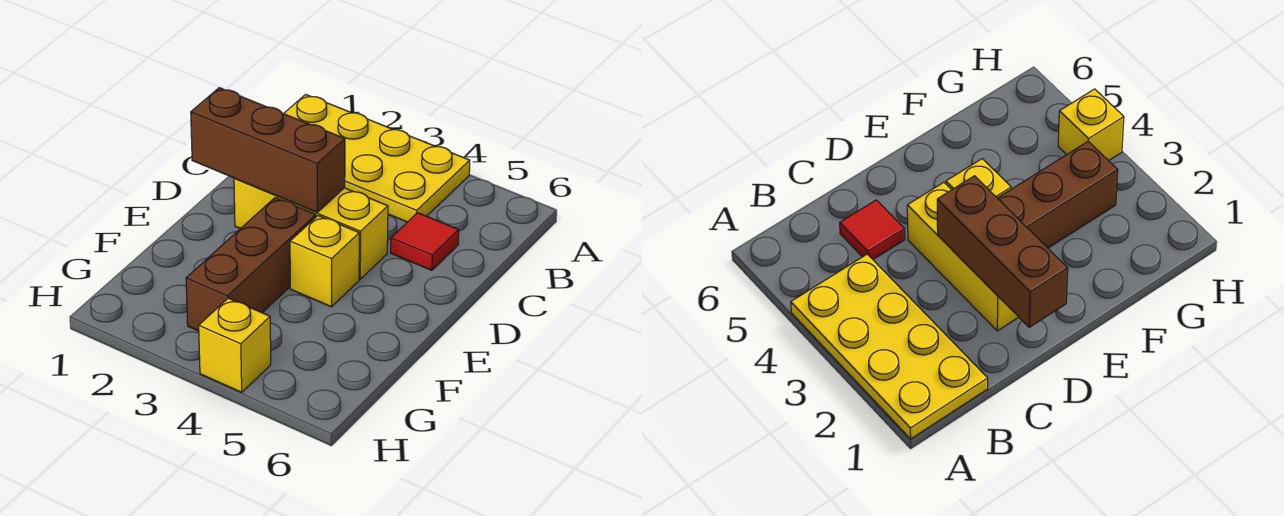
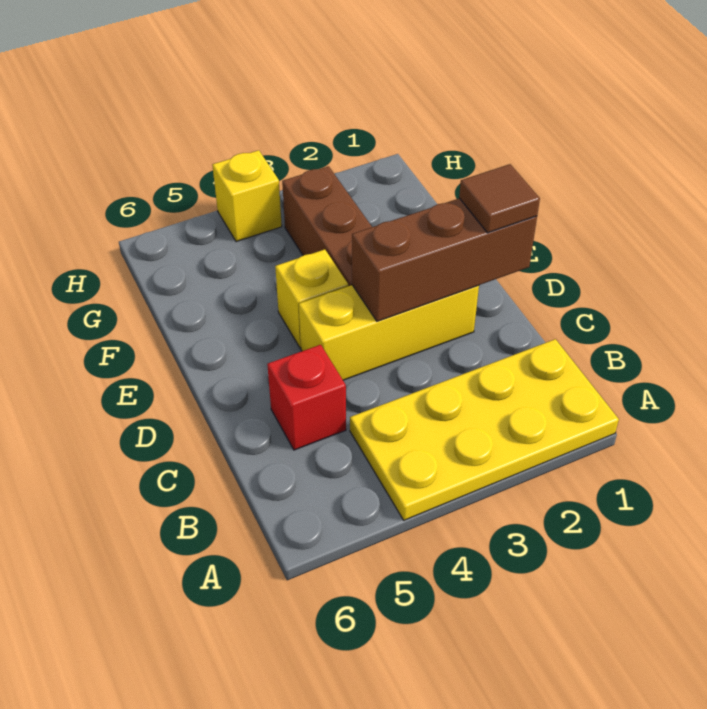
red tile C5 level 1 -> red brick C5 level 1
none -> brown tile D1 level 3

